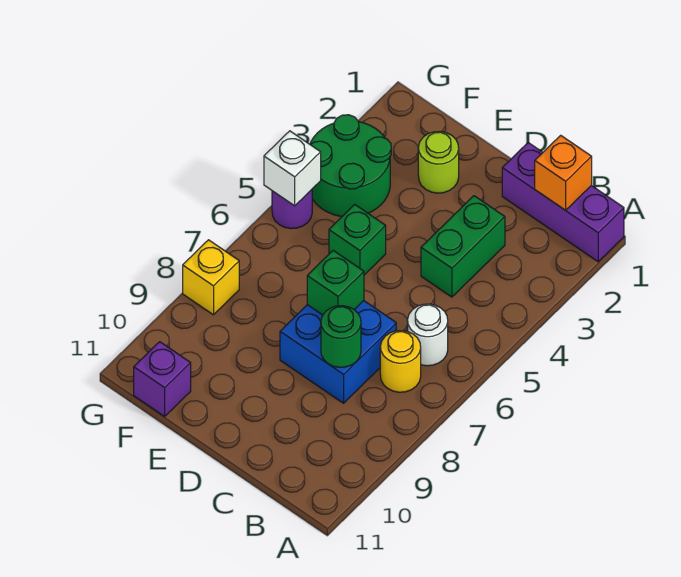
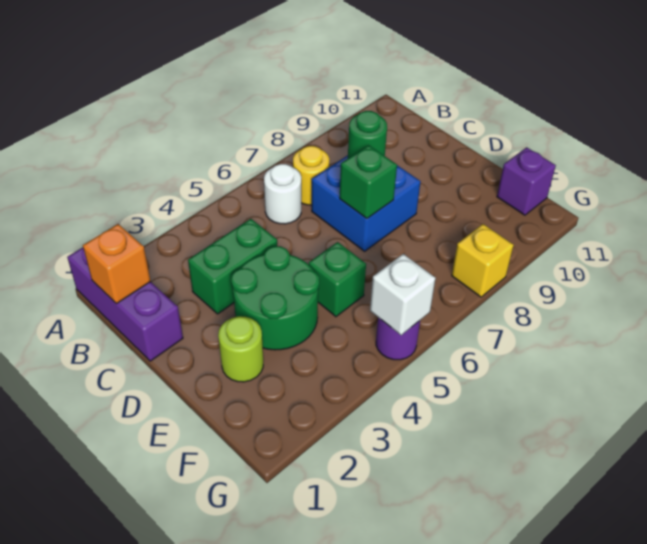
green round brick F3:G4 level 1 -> green round brick D3:E4 level 1

